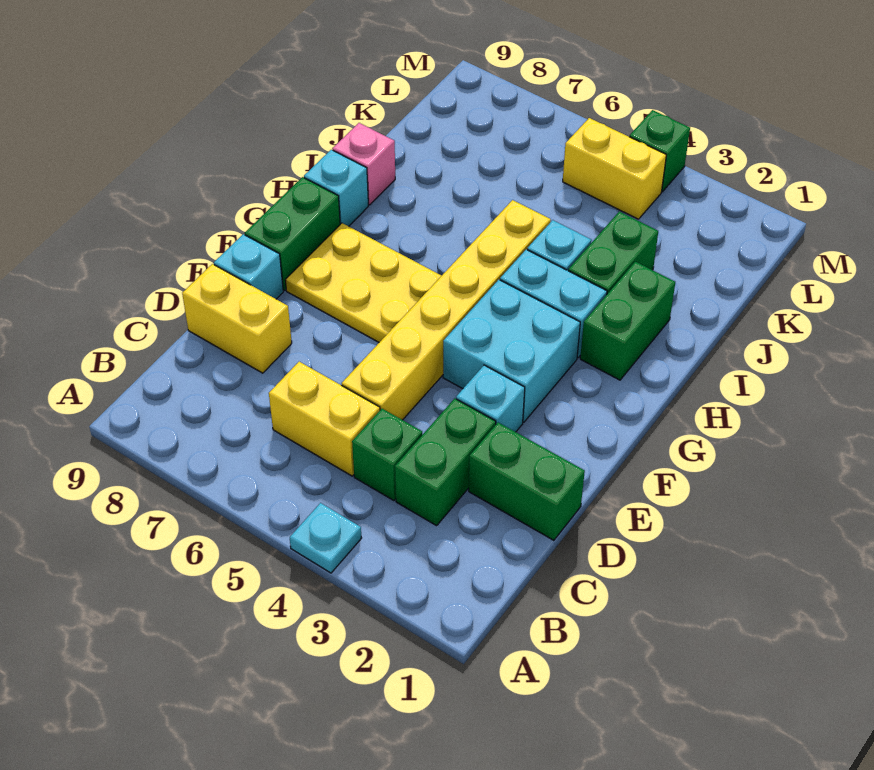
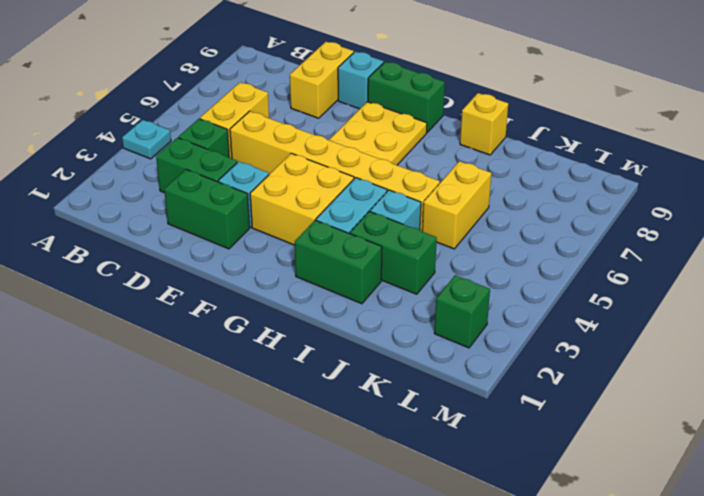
green brick D1:D2 level 1 -> green brick D2:E2 level 1
cyan brick F3:G4 level 1 -> yellow brick F3:G4 level 1
cyan brick H9 level 1 -> none
pink brick I9 level 1 -> yellow brick I9 level 1
yellow brick L4:L5 level 1 -> yellow brick J5:J6 level 1
green brick M4 level 1 -> green brick L2 level 1

